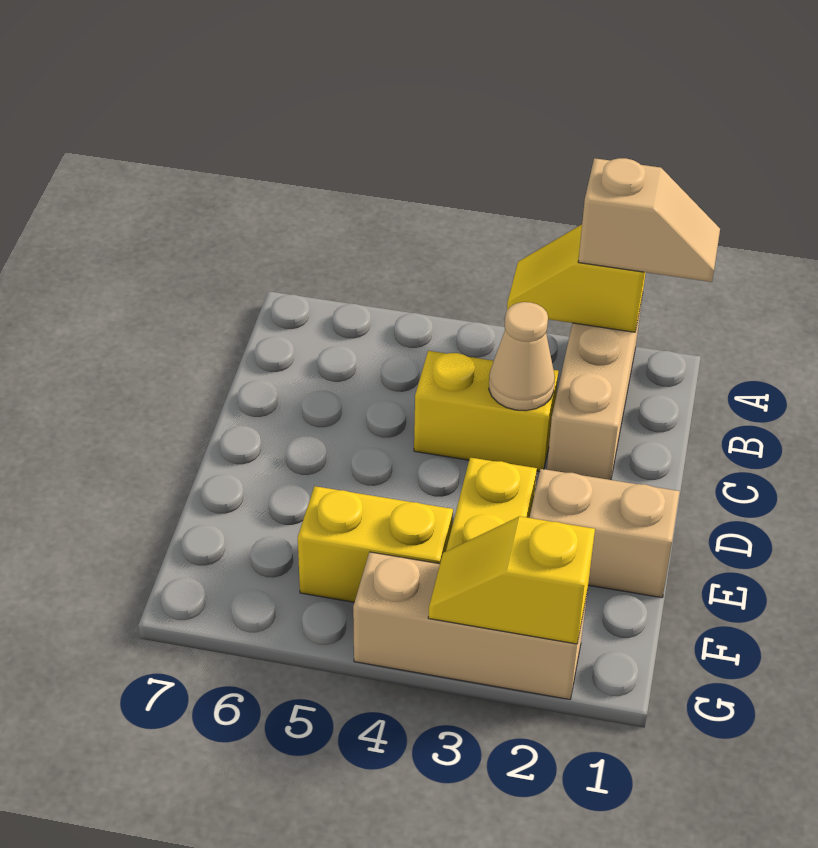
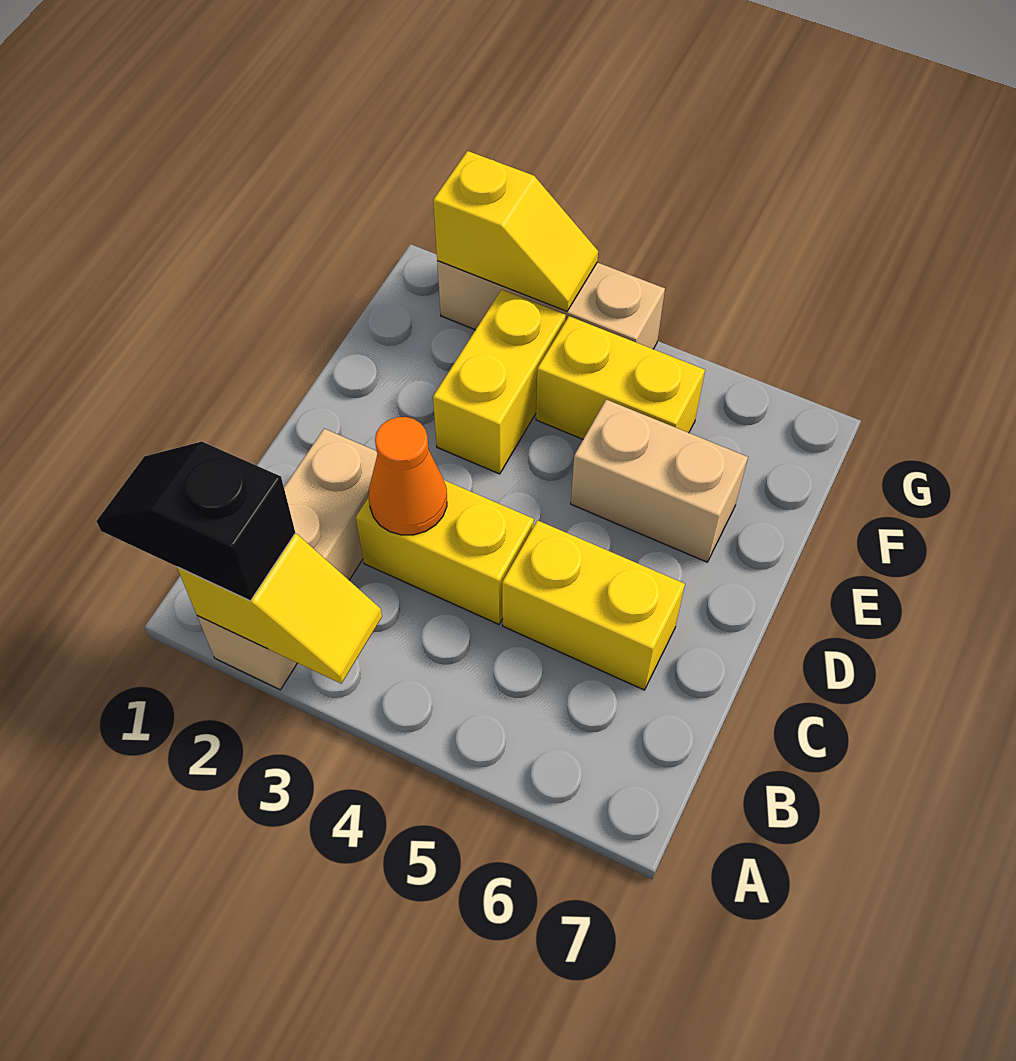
tan slope A1:A2 level 3 top 2 -> black slope A1:A2 level 3 top 2
tan cone C3 level 2 -> orange cone C3 level 2
none -> yellow brick C5:C6 level 1
tan brick E1:E2 level 1 -> tan brick E5:E6 level 1

